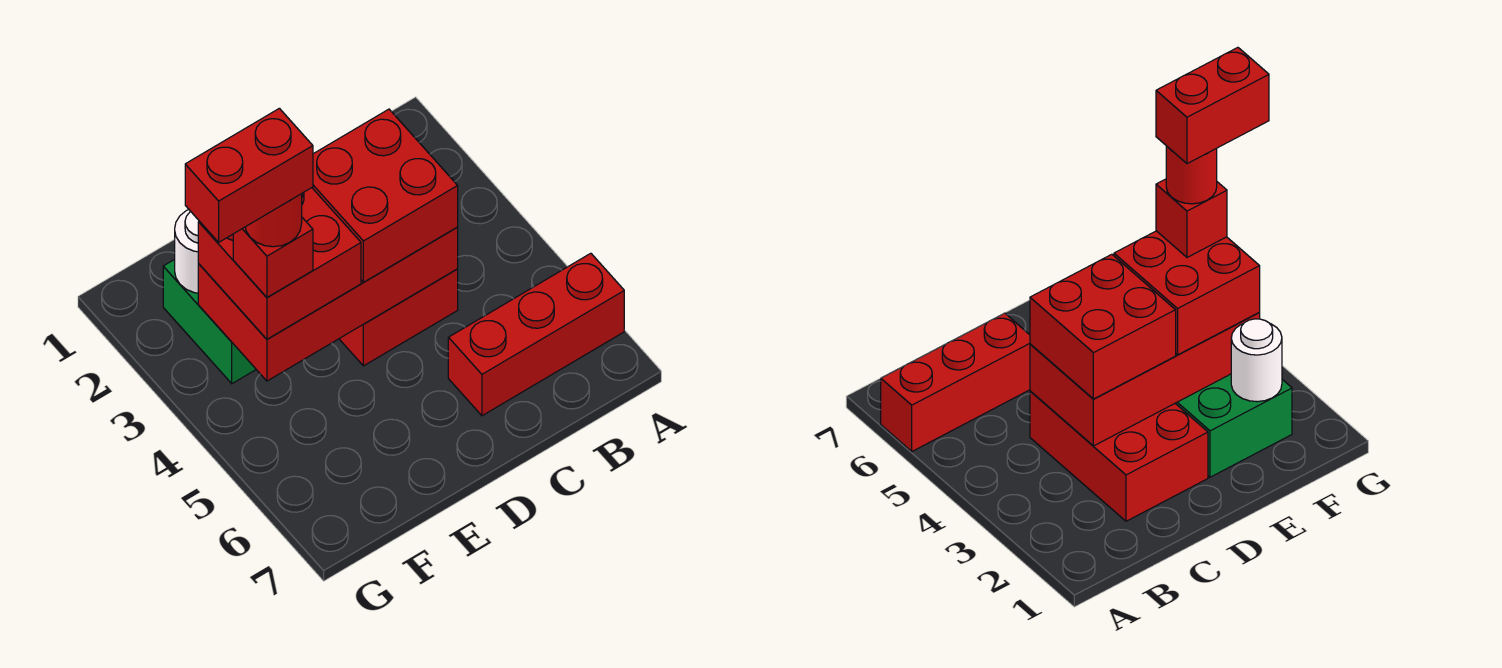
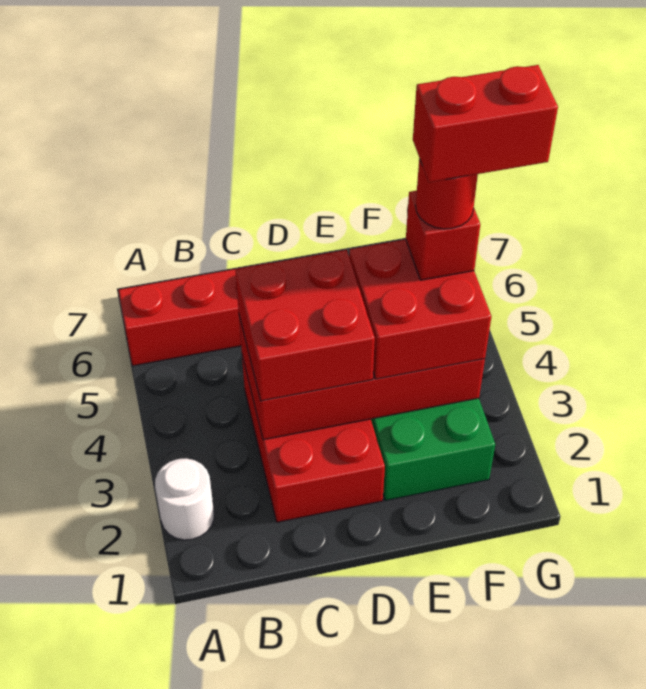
white round brick F2 level 2 -> white round brick A2 level 1

